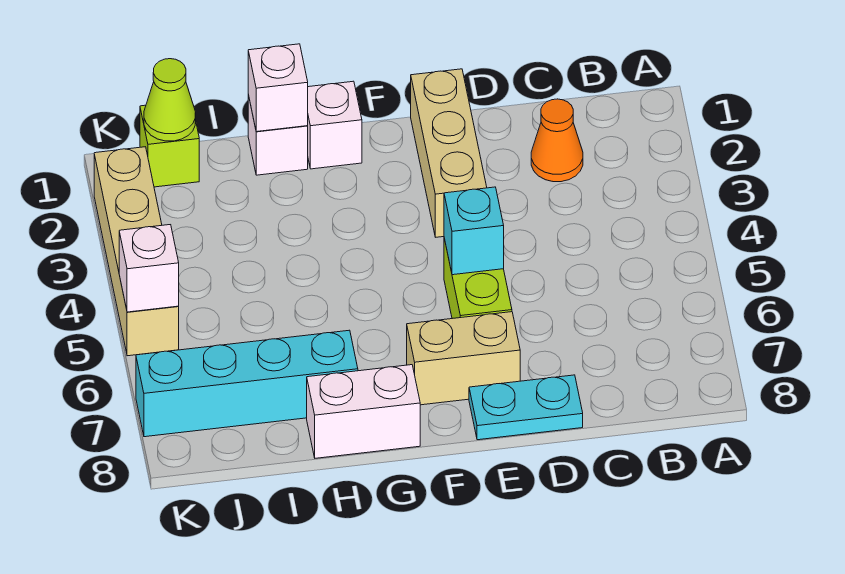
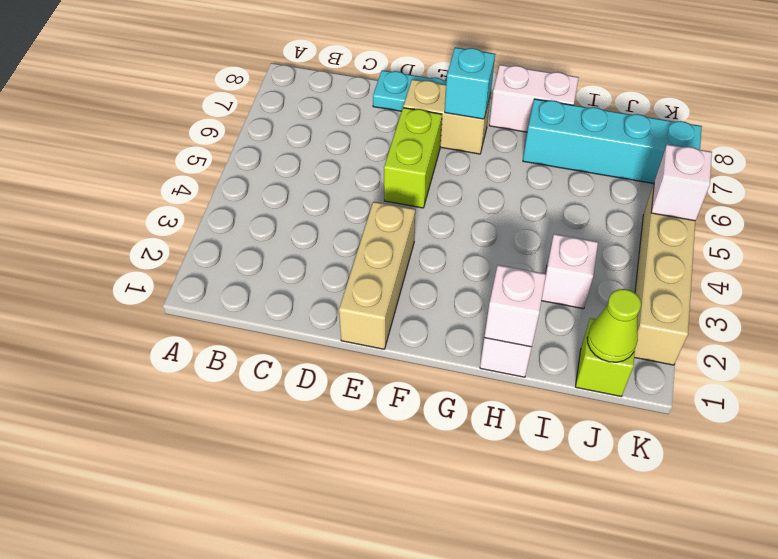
orange cone C2 level 1 -> none
cyan brick E5 level 2 -> cyan brick F7 level 2
white brick G1 level 1 -> white brick I3 level 1

